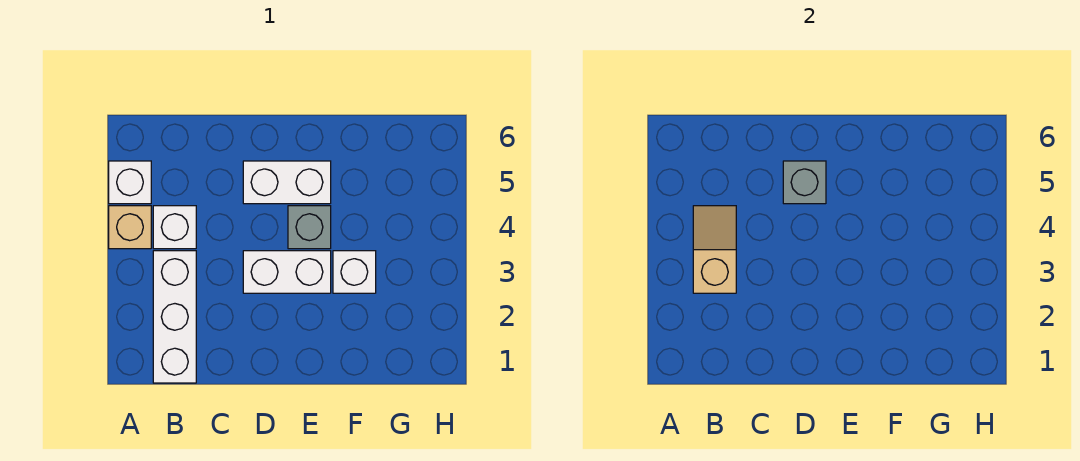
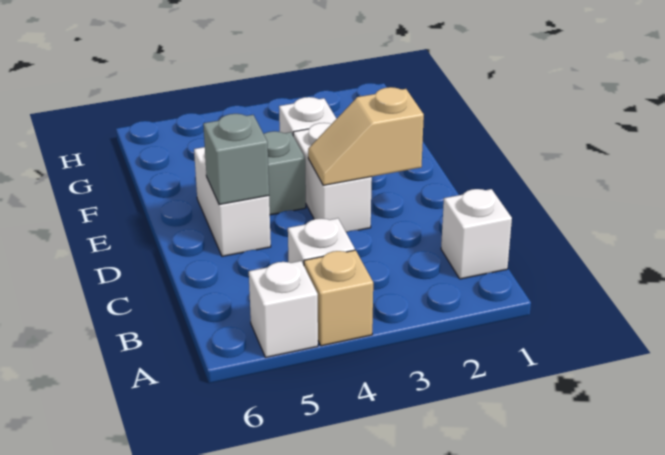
white brick B1:B3 level 1 -> white brick B1 level 1
tan slope B3:B4 level 2 top 3 -> tan slope D2:D3 level 2 top 2

